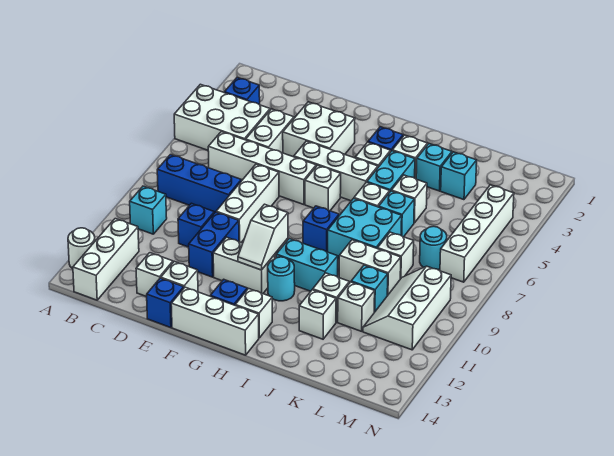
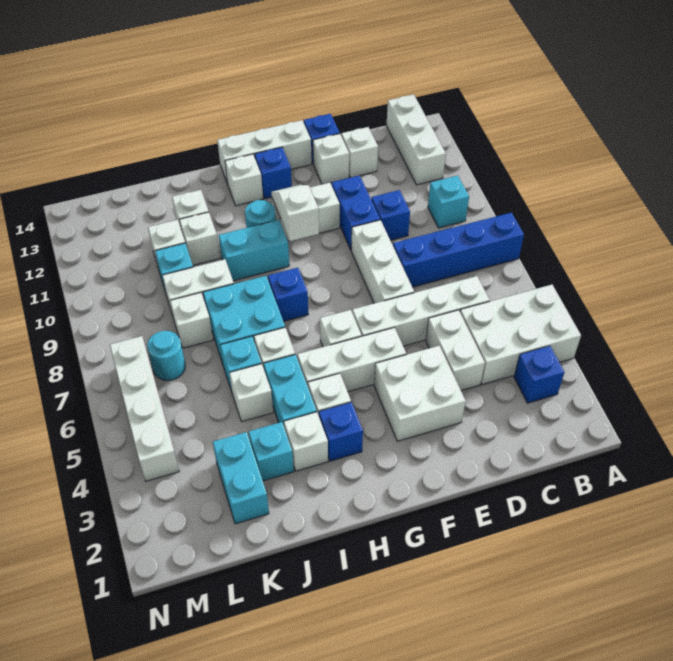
white round brick A13 level 1 -> none
blue brick B8:D8 level 1 -> blue brick A8:D8 level 1
cyan brick K3 level 1 -> cyan brick K2:K3 level 1
white slope L9:M11 level 1 top M -> none

